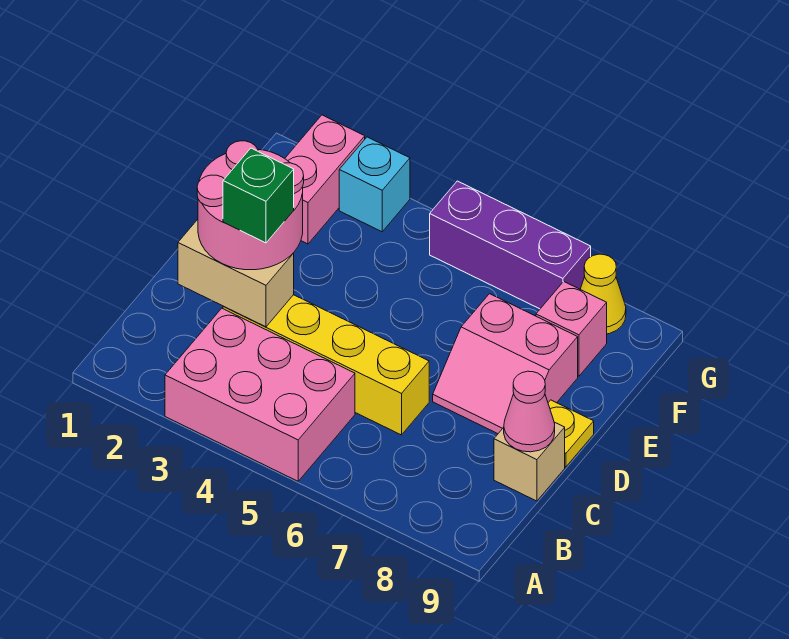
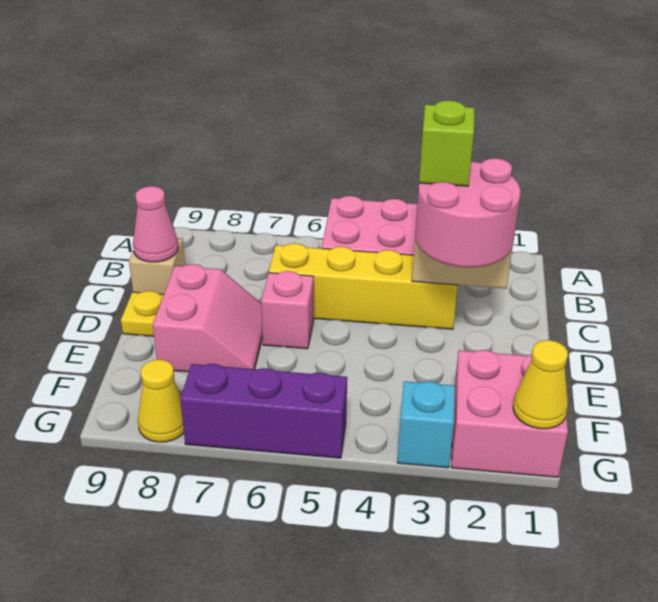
green brick C3 level 4 -> lime brick C3 level 4
pink slope D7:E8 level 1 top E -> pink slope D7:E8 level 1 top 8
pink brick F2:G2 level 1 -> pink brick F1:G2 level 1
pink brick F8 level 1 -> pink brick D6 level 1
none -> yellow cone G1 level 2

